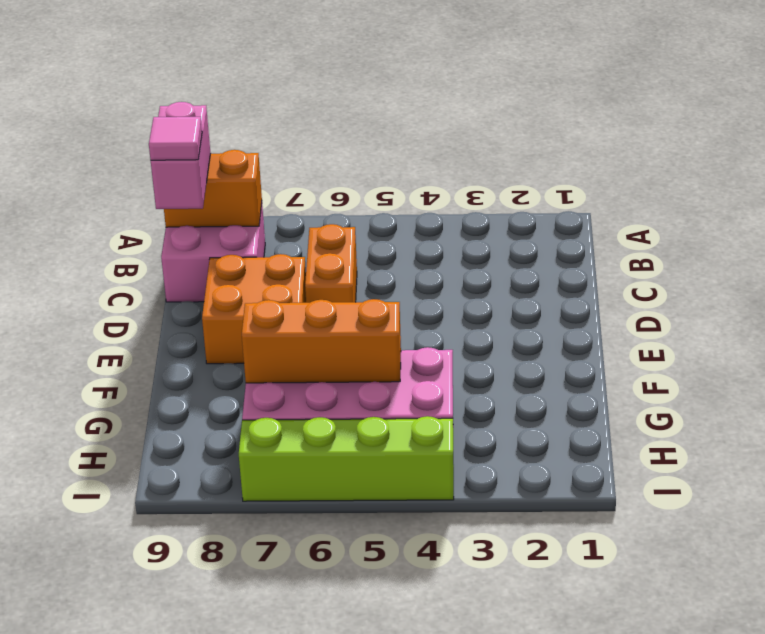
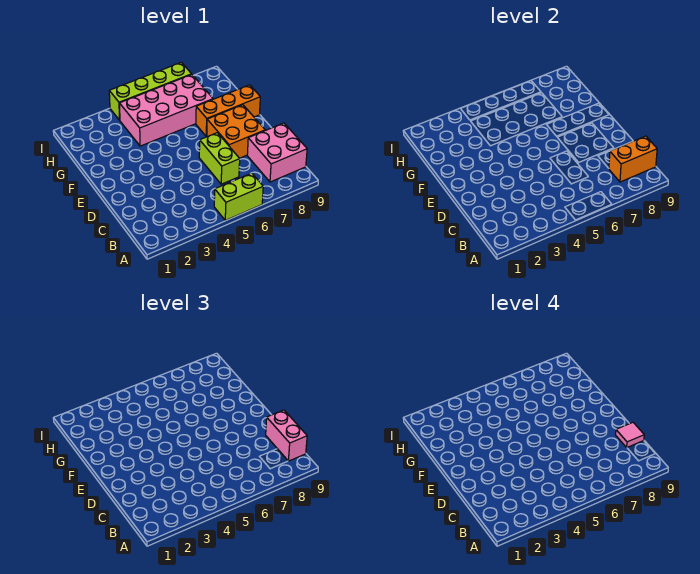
none -> lime brick A5:A6 level 1
orange brick C6:D6 level 1 -> lime brick C6:D6 level 1
orange brick G5:G7 level 2 -> orange brick F7:F9 level 1

